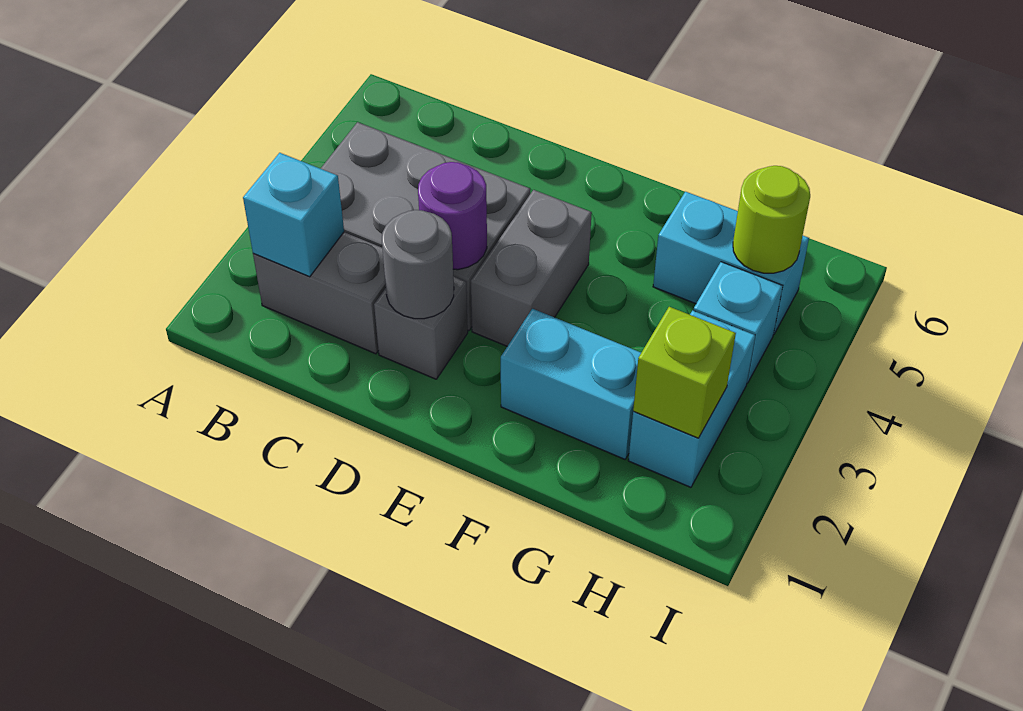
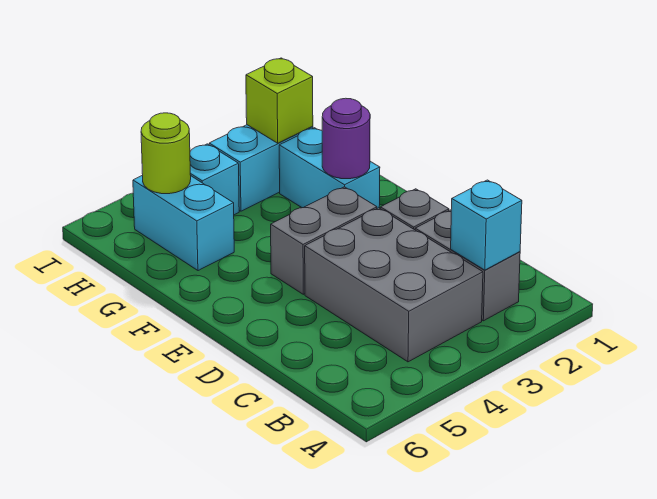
grey round brick D2 level 2 -> none
purple round brick D3 level 2 -> purple round brick F2 level 2

